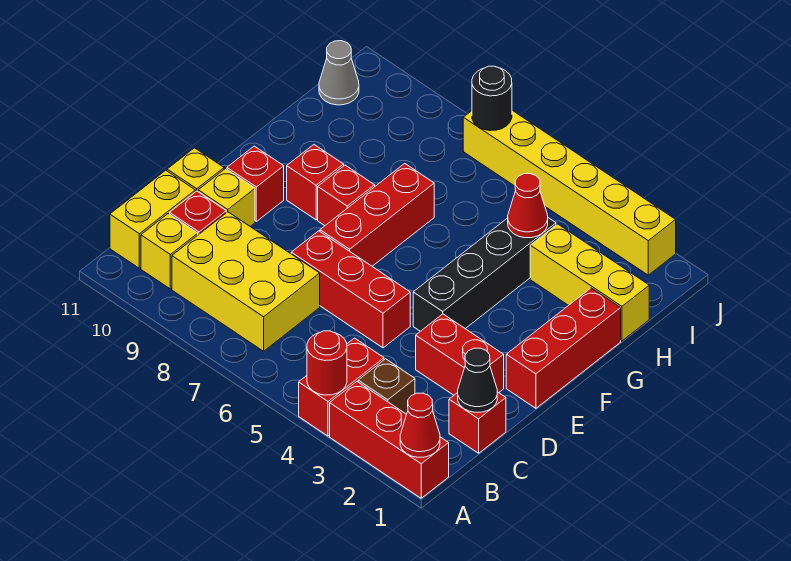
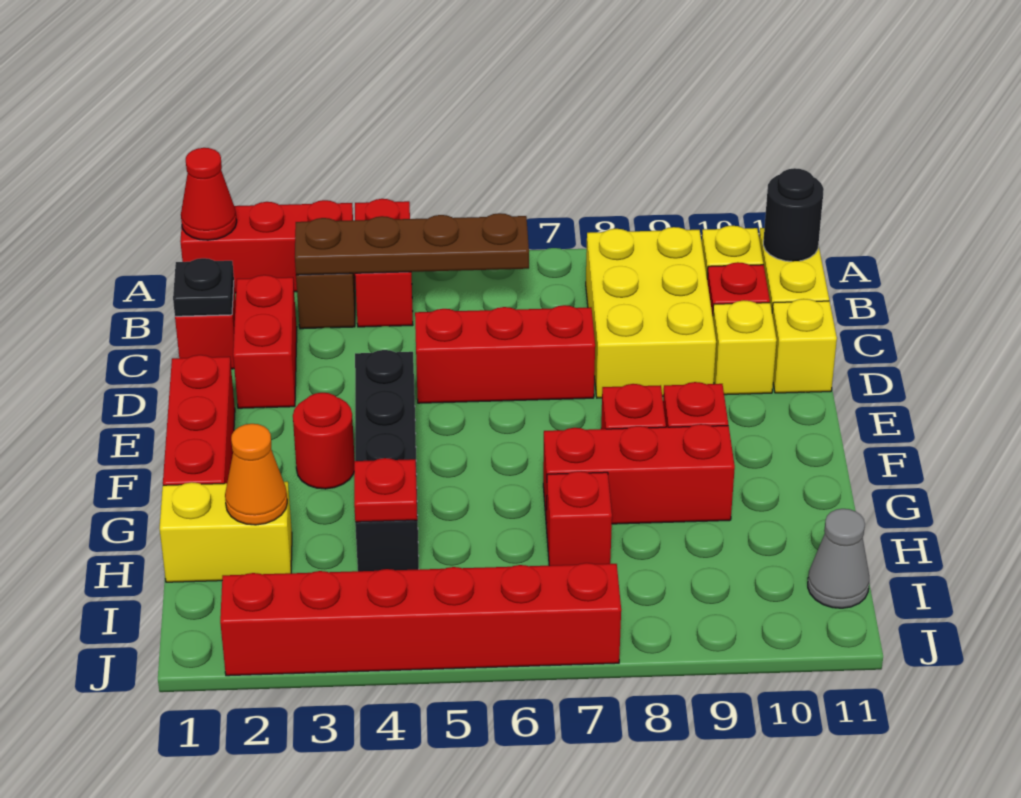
red round brick A4 level 2 -> red round brick F3 level 1
none -> brown plate B3:B6 level 2
yellow brick B7:C9 level 1 -> yellow brick B8:D9 level 1
black cone C1 level 2 -> black plate C1 level 2
red brick D2:D3 level 1 -> red brick C2:D2 level 1
red brick E7:G7 level 1 -> red brick G7:G9 level 1
red brick E10 level 1 -> red brick H7 level 1
yellow brick H1:H3 level 1 -> yellow brick H1:H2 level 1
none -> orange cone H2 level 2
red cone H4 level 2 -> red plate H4 level 2
yellow brick J2:J7 level 1 -> red brick J2:J7 level 1
black round brick J7 level 2 -> black round brick B11 level 2

